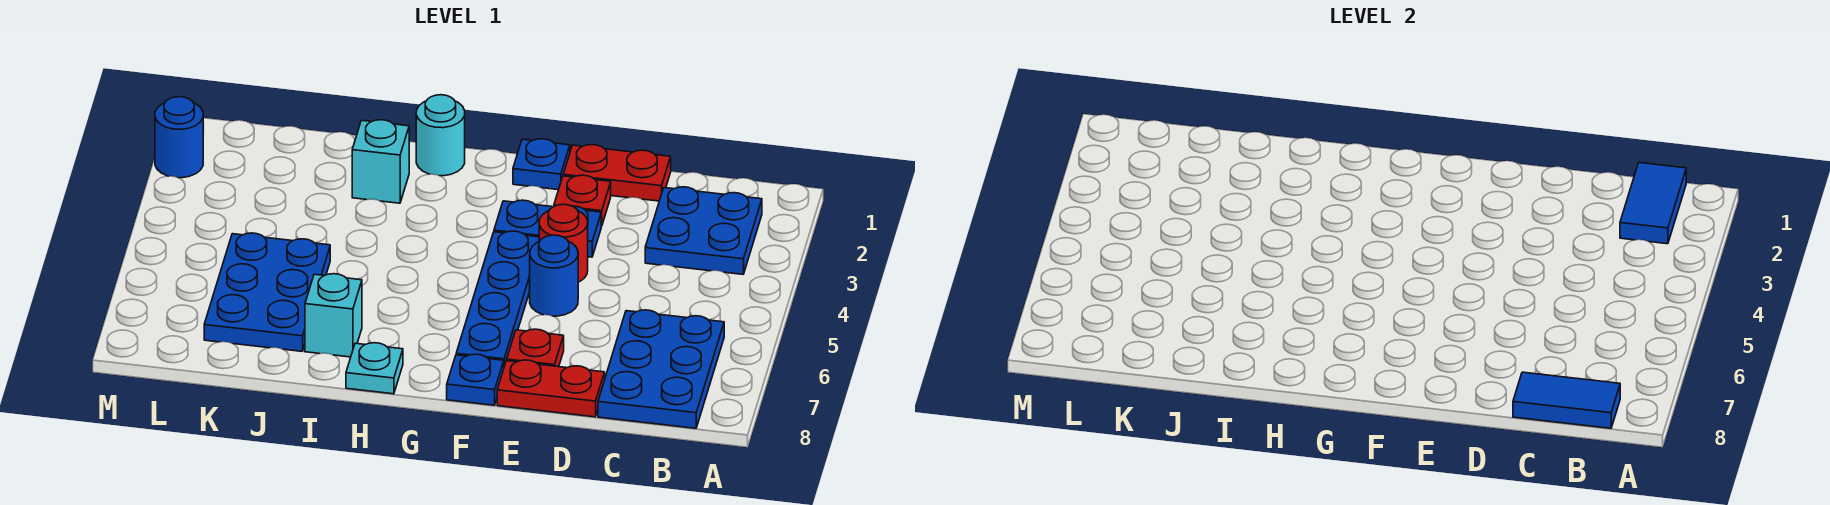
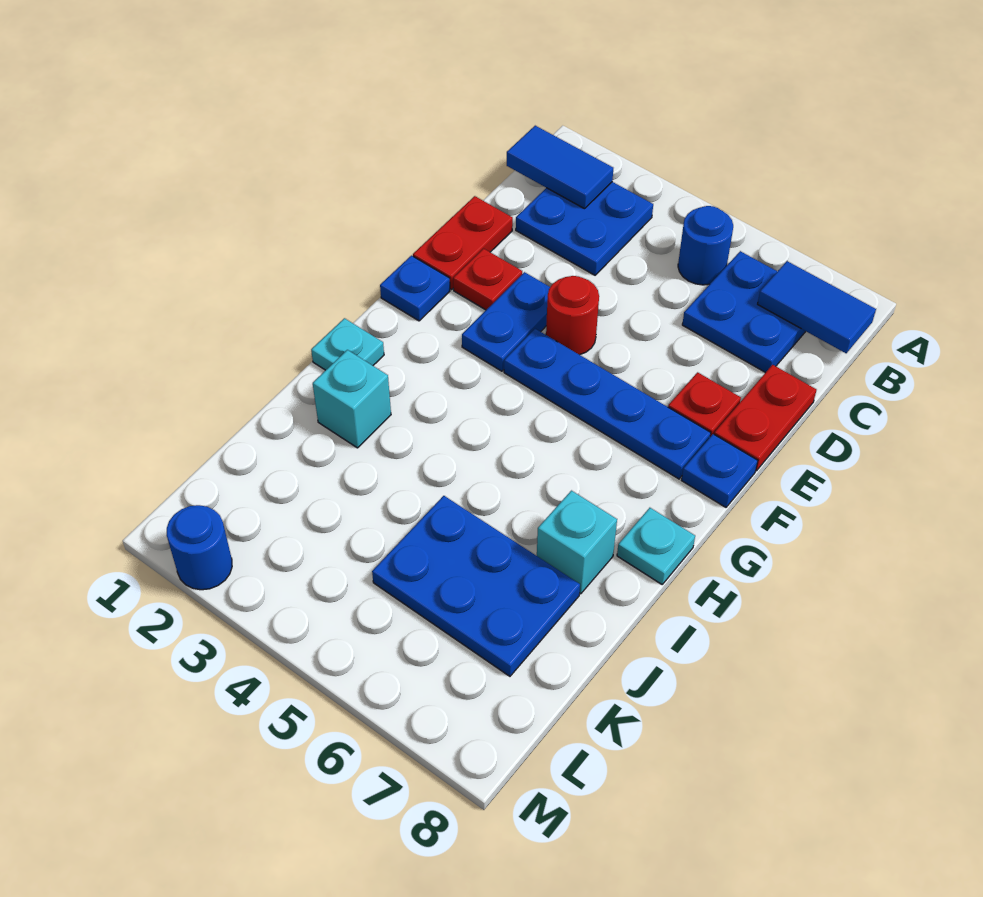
blue plate B6:C8 level 1 -> blue plate B6:C7 level 1
blue tile B8:C8 level 2 -> blue tile B7:B8 level 2
blue round brick E5 level 1 -> blue round brick B5 level 1
cyan round brick H1 level 1 -> cyan plate H1 level 1

